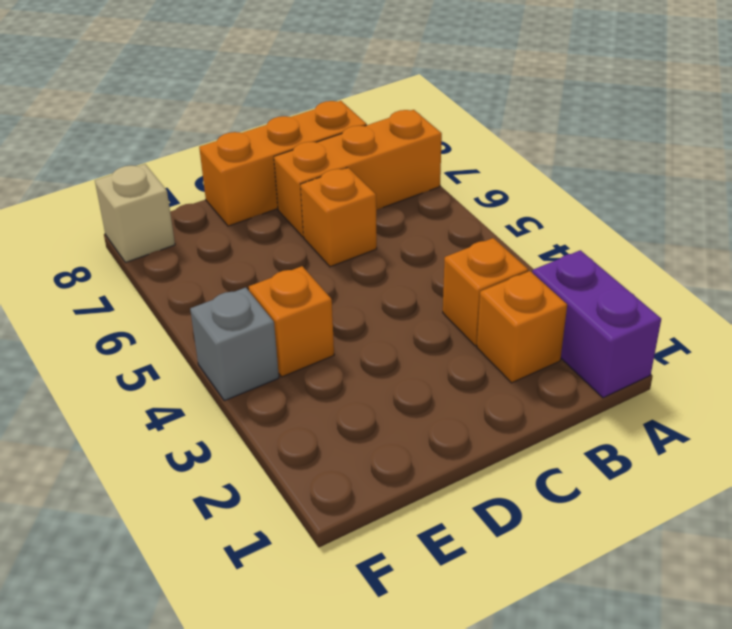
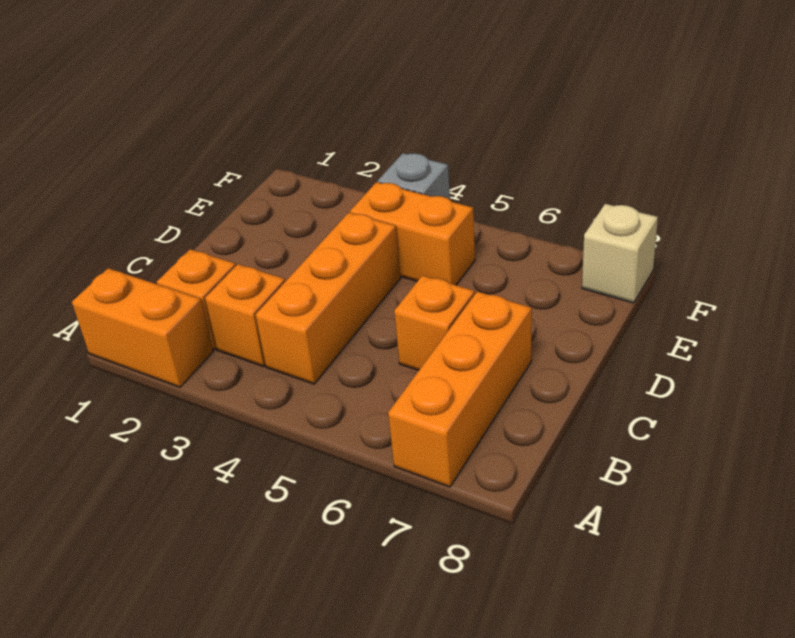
purple brick A1:A2 level 1 -> orange brick A1:A2 level 1
orange brick B8:D8 level 1 -> orange brick B4:D4 level 1
orange brick E4 level 1 -> orange brick E4:E5 level 1

